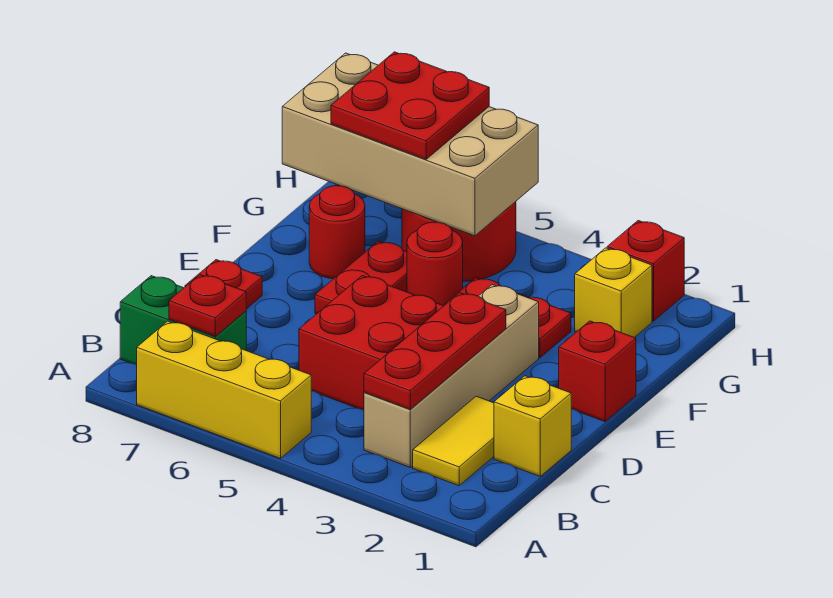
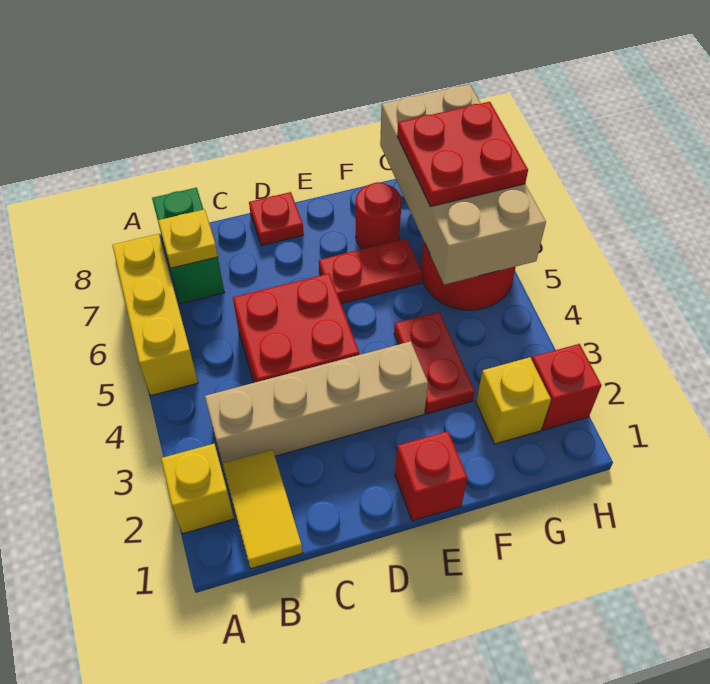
yellow tile B2:C2 level 1 -> yellow tile B1:B2 level 1
red plate B3:D3 level 2 -> none
red plate B7 level 2 -> yellow plate B7 level 2
yellow brick C1 level 1 -> yellow brick A2 level 1
red round brick F5 level 1 -> none

